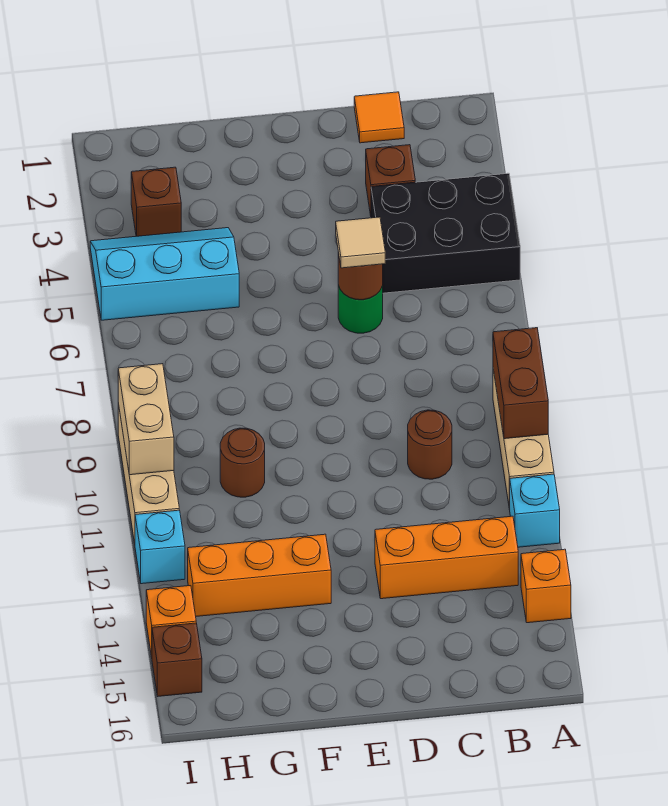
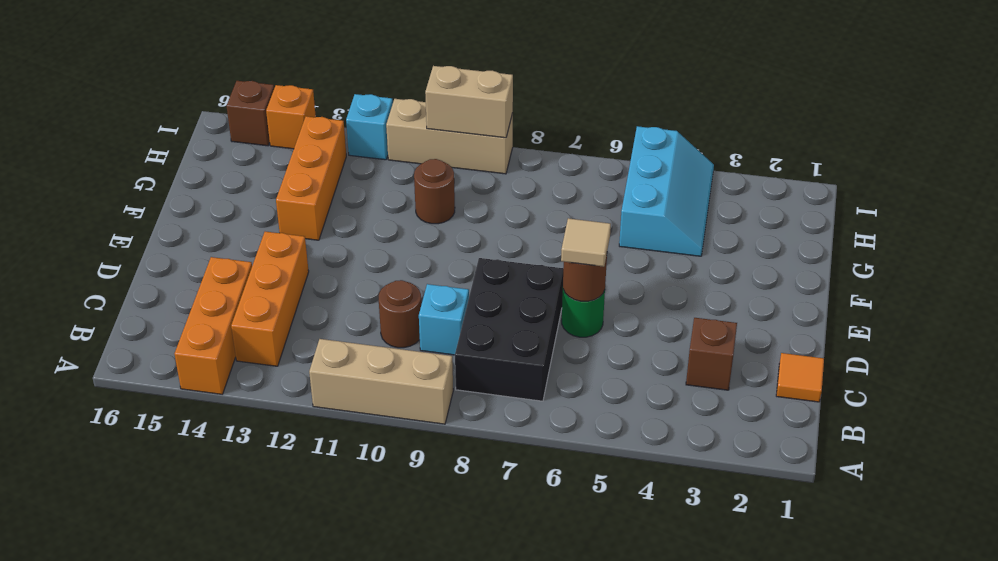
black brick A4:C5 level 1 -> black brick B7:D8 level 1
brown brick A9:A10 level 2 -> none
cyan brick A12 level 1 -> cyan brick C9 level 1
orange brick A14 level 1 -> orange brick A14:C14 level 1
brown brick H3 level 1 -> none

